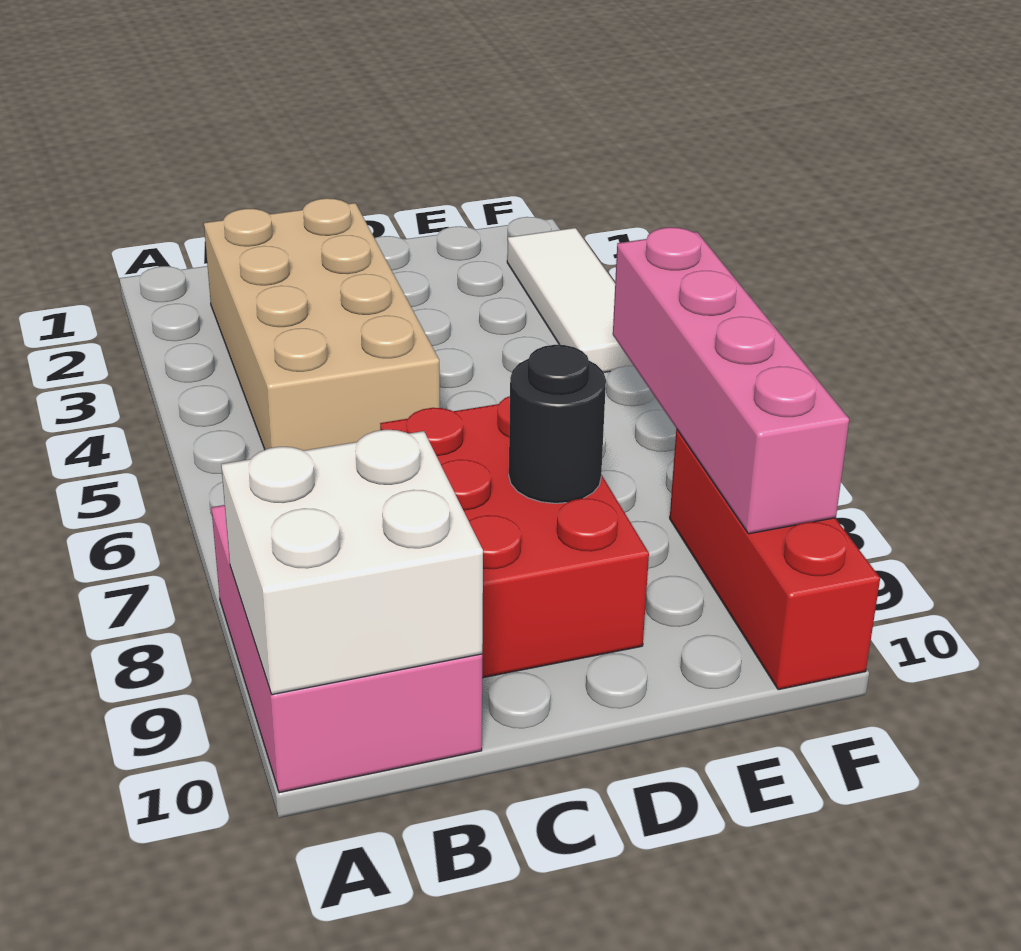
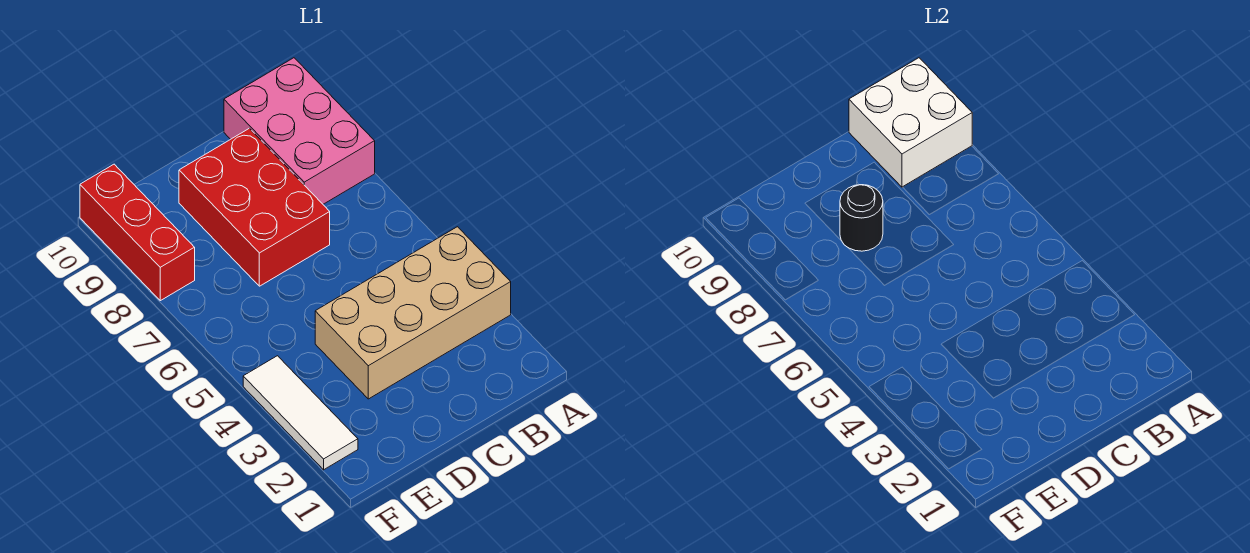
tan brick B2:C5 level 1 -> tan brick A3:D4 level 1
pink brick F6:F9 level 2 -> none

